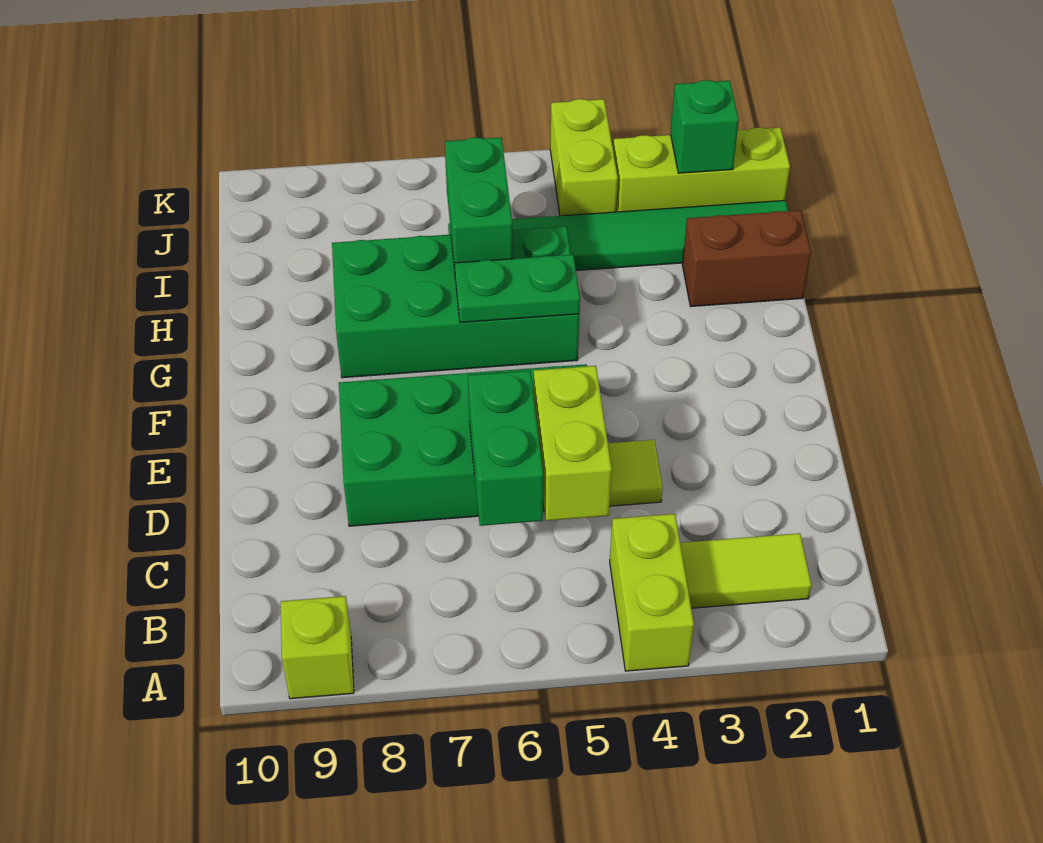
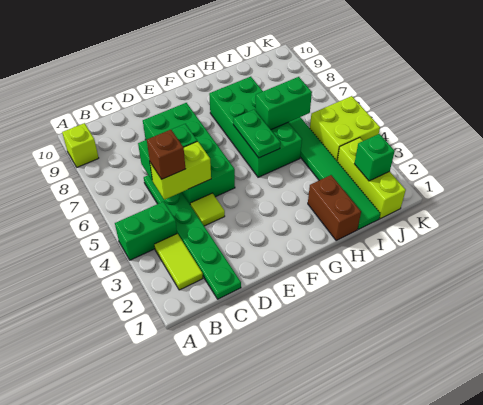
lime brick A4:B4 level 1 -> green brick A4:B4 level 1
none -> green plate C1:C6 level 1
none -> brown brick C5 level 3
lime brick J4:K4 level 1 -> lime brick J4:K5 level 1

